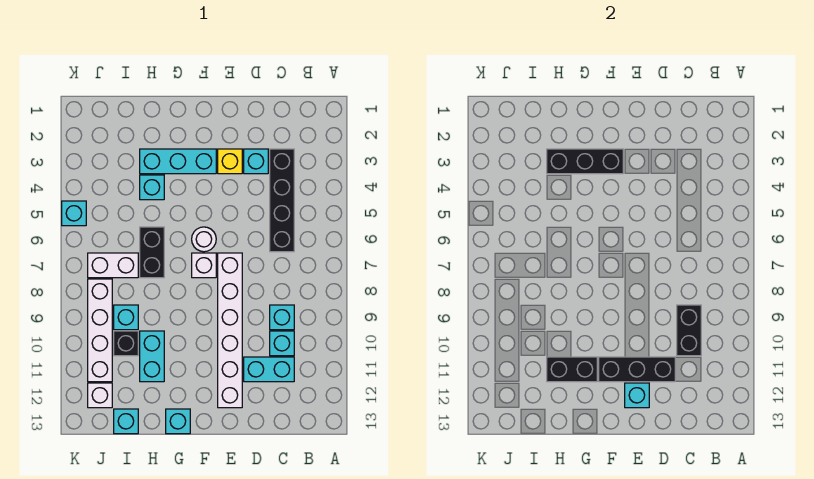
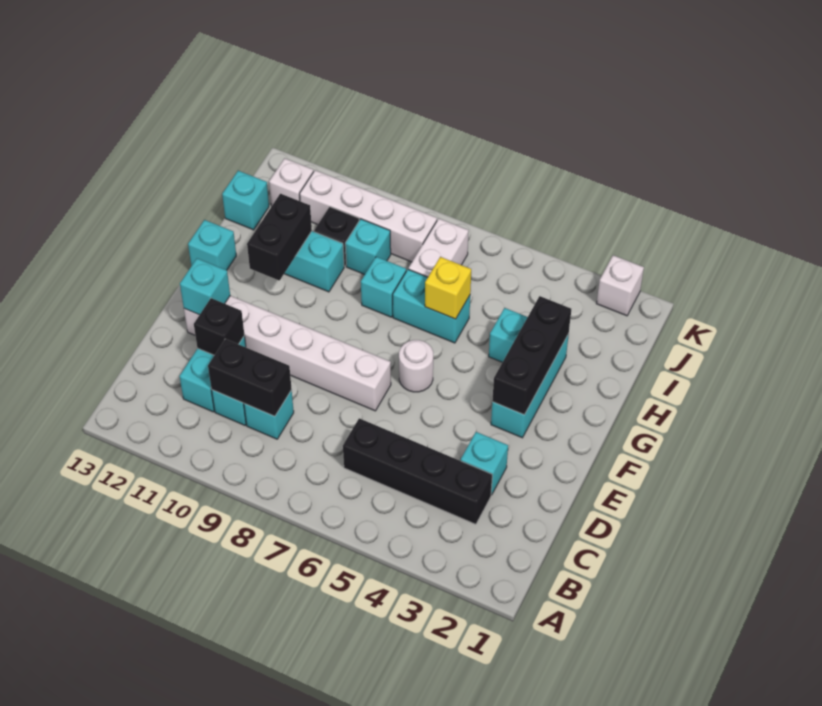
black brick D11:F11 level 2 -> black brick D11 level 2
yellow brick E3 level 1 -> yellow brick H6 level 2
white brick F7 level 1 -> white brick K2 level 1
black brick H6:H7 level 1 -> cyan brick H6:H7 level 1
cyan brick K5 level 1 -> cyan brick H8 level 1

